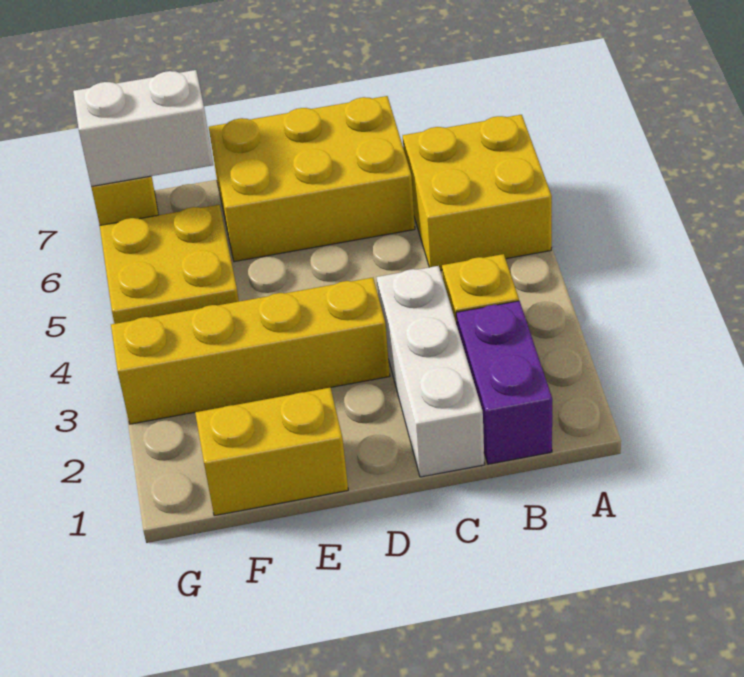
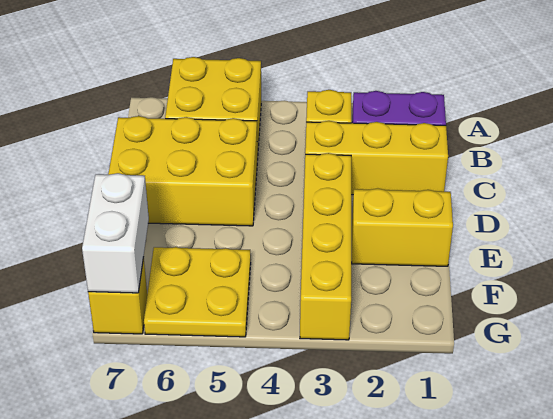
white brick C1:C3 level 1 -> yellow brick C1:C3 level 1
yellow brick C6:E7 level 1 -> yellow brick C5:D7 level 1
yellow brick E1:F1 level 1 -> yellow brick E1:E2 level 1

